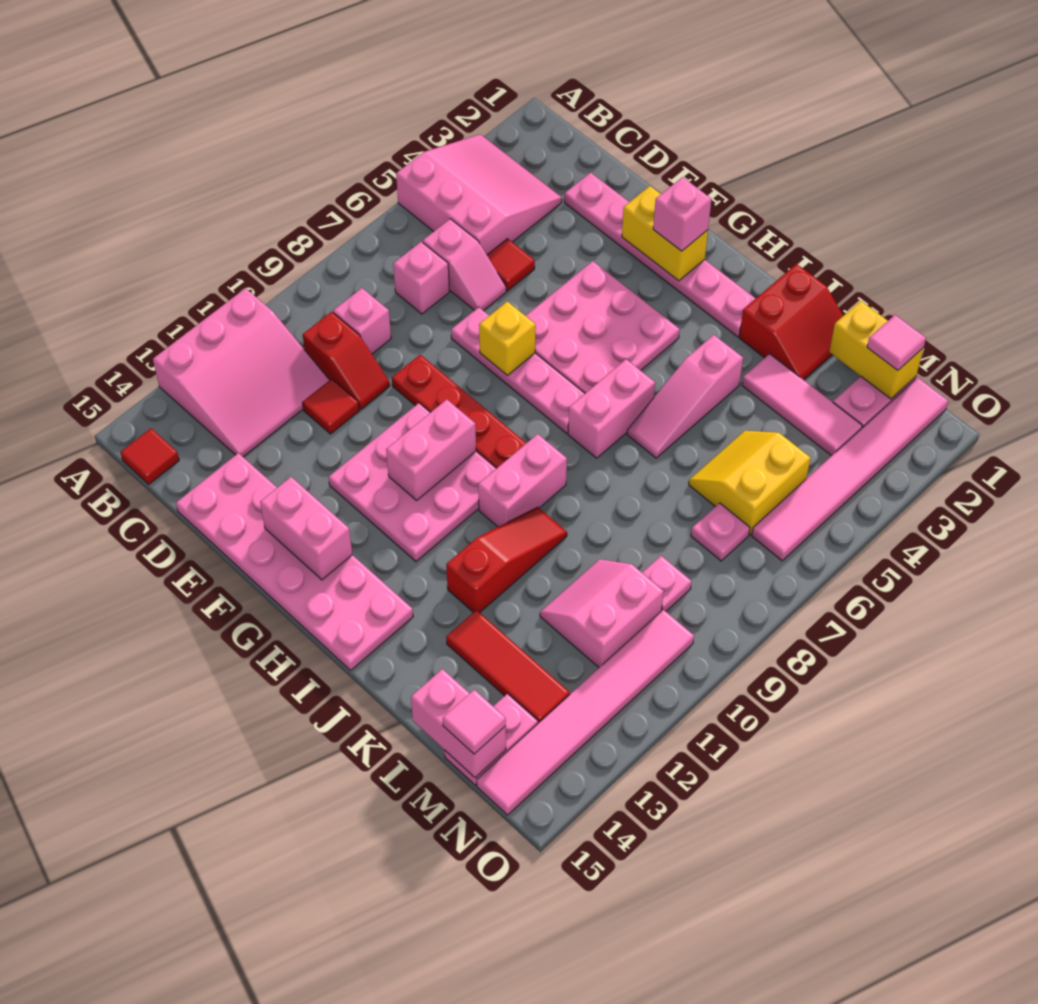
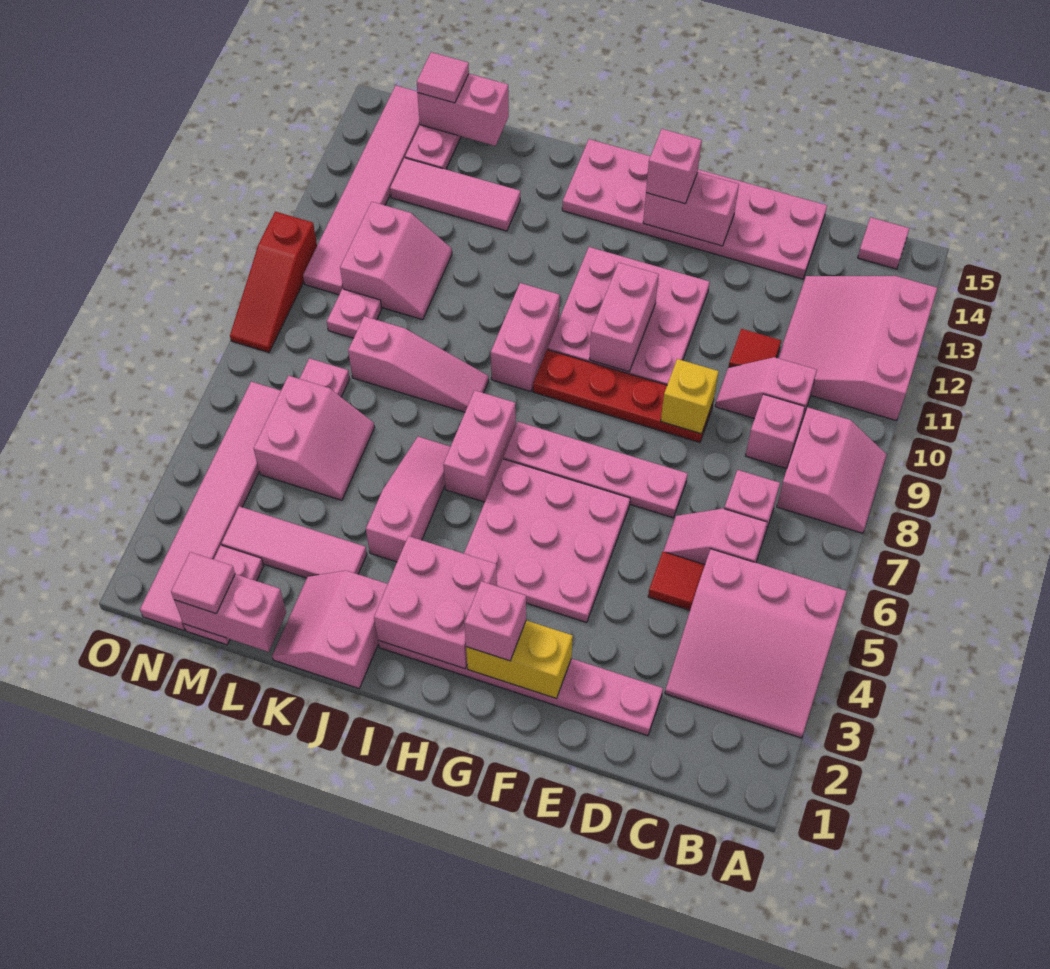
none -> pink slope A8:B9 level 1 top B
red tile B15 level 1 -> pink tile B15 level 1
red slope C10:D10 level 1 top C -> pink slope C10:D10 level 1 top C
yellow brick F7 level 2 -> yellow brick E9 level 2
none -> pink brick G14 level 3
none -> pink brick H2:I3 level 2
red slope J1:K2 level 1 top J -> pink slope J1:K2 level 1 top J
none -> pink slope J8:L8 level 1 top L
red slope J10:J12 level 1 top 12 -> red slope O8:O10 level 1 top 10
red tile K13:M13 level 1 -> pink tile K13:M13 level 1
yellow brick L1:M1 level 2 -> pink brick L1:M1 level 2
yellow slope L5:M6 level 1 top M -> pink slope L5:M6 level 1 top M

